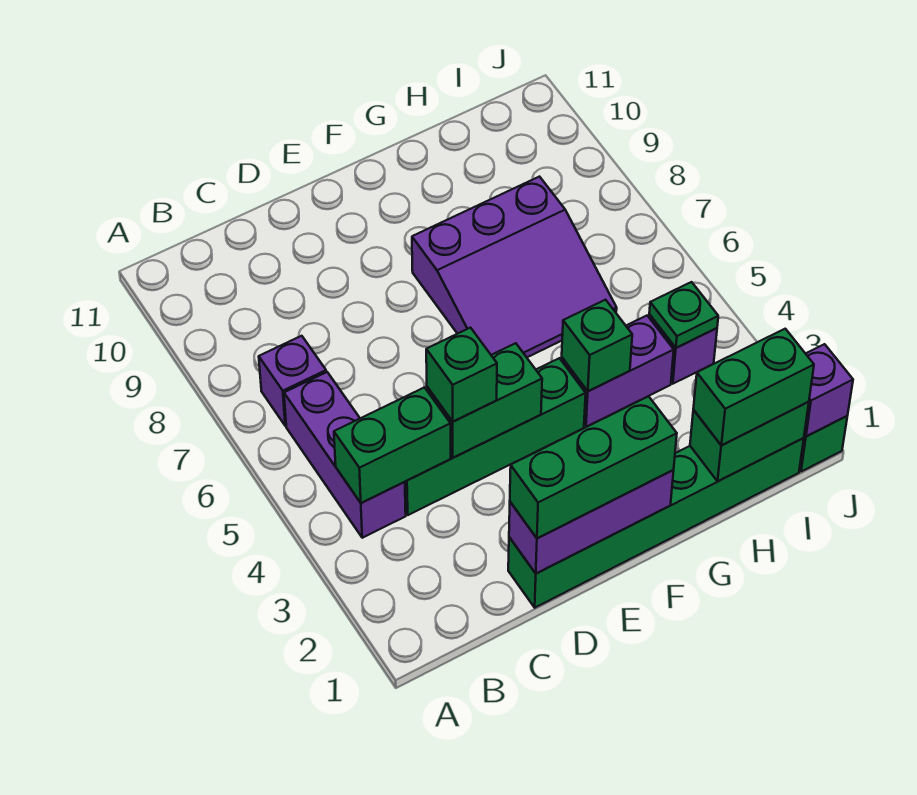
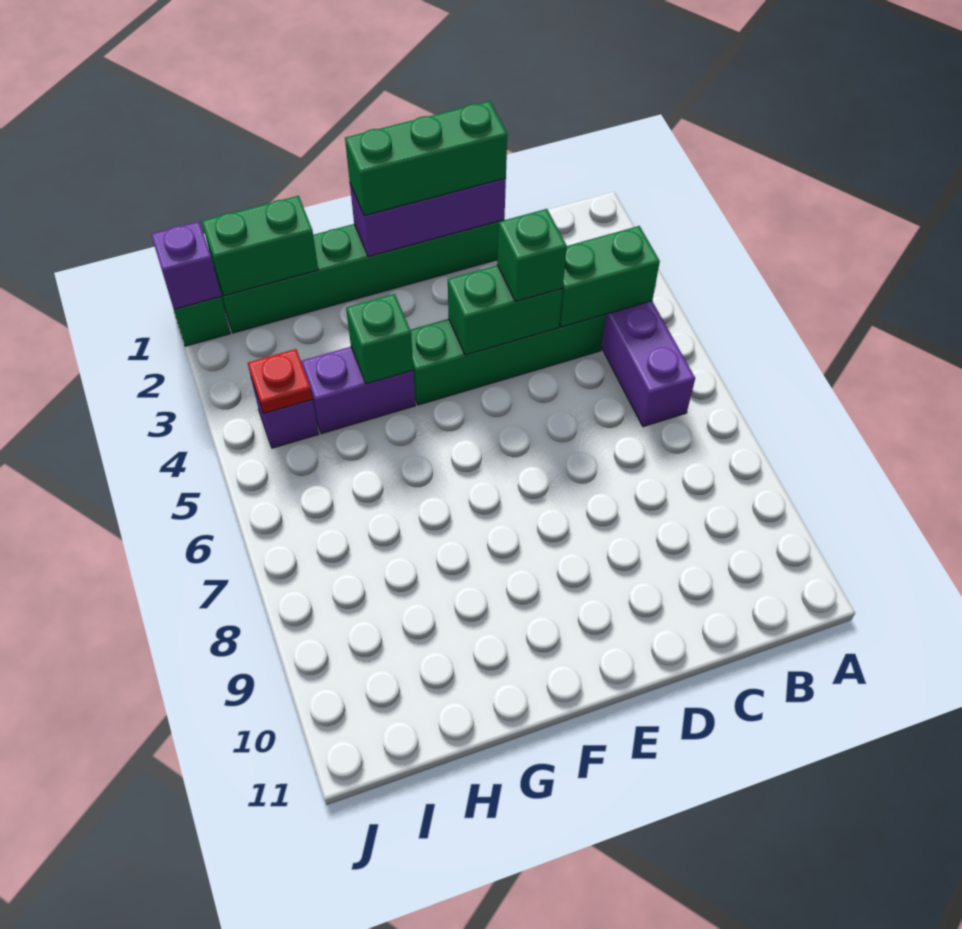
purple brick B7 level 1 -> none
purple slope F6:H8 level 1 top 8 -> none
green brick H1:I1 level 3 -> none
green plate I4 level 2 -> red plate I4 level 2

